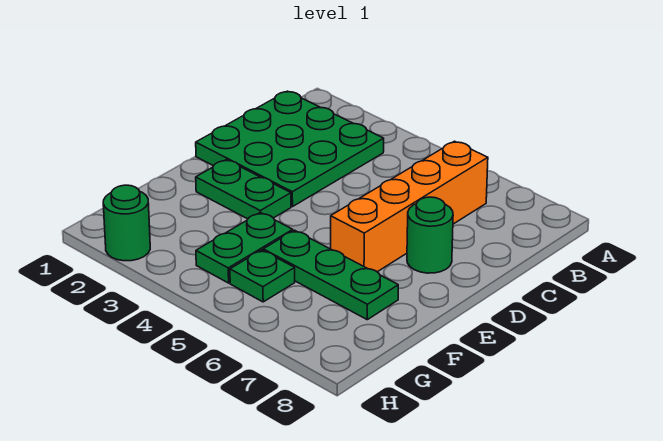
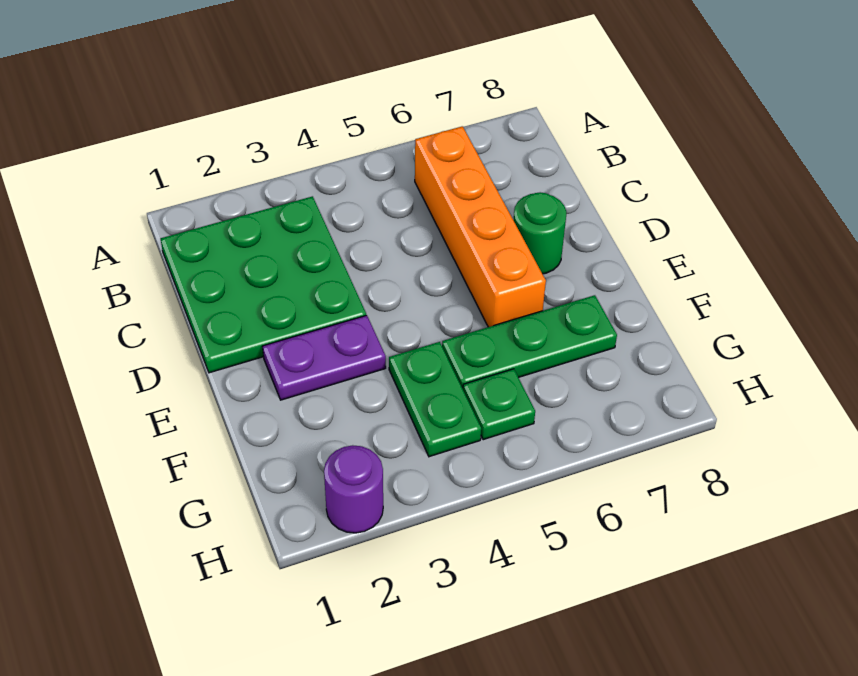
green plate E2:E3 level 1 -> purple plate E2:E3 level 1
green round brick H2 level 1 -> purple round brick H2 level 1

